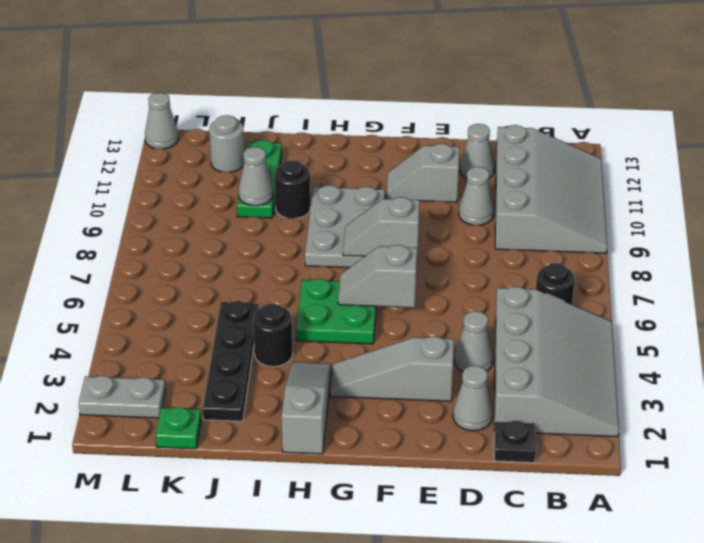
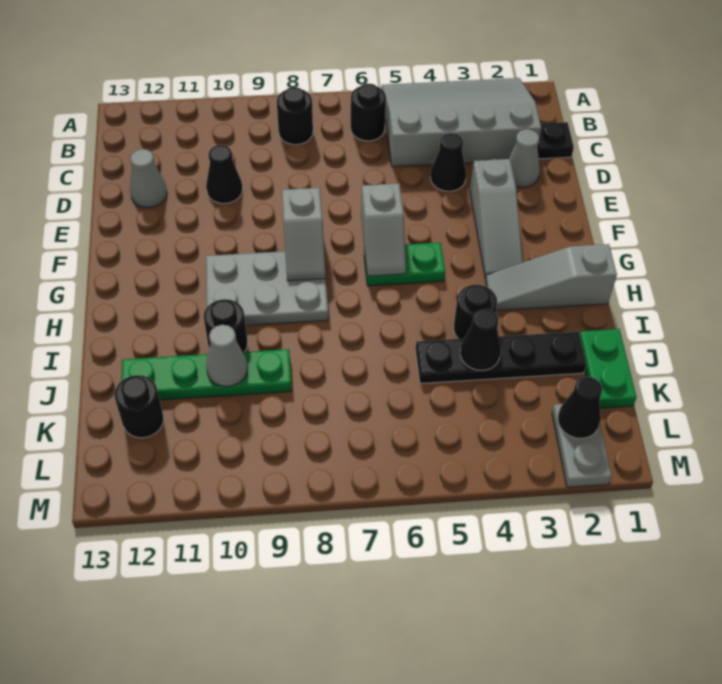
grey slope A9:C12 level 1 top C -> none
none -> black round brick B8 level 1
grey cone D4 level 1 -> black cone D4 level 1
grey cone D10 level 1 -> black cone D10 level 1
grey slope E11:F11 level 1 top E -> none
green plate G5:H6 level 1 -> green plate G5:G6 level 1
none -> black cone J4 level 2
green plate J10:J12 level 1 -> green plate J9:J12 level 1
green plate K1 level 1 -> green plate J1:K1 level 1
grey round brick K12 level 1 -> black round brick K12 level 1
none -> black cone L2 level 2
grey cone M13 level 1 -> none

